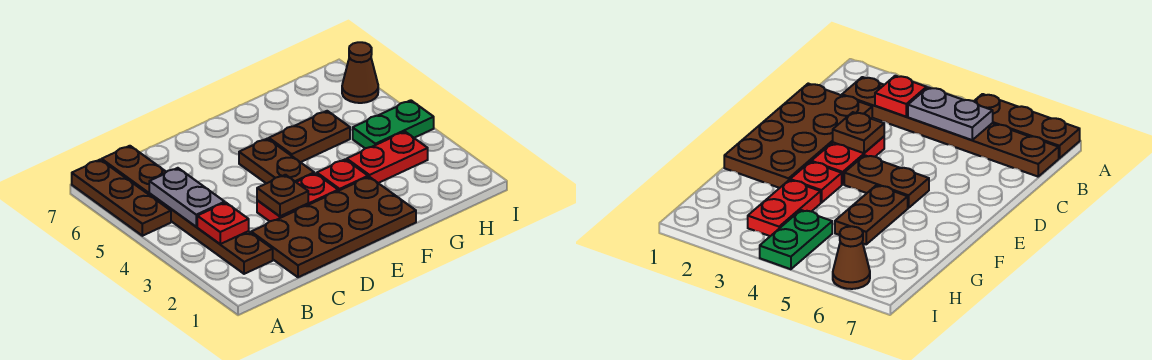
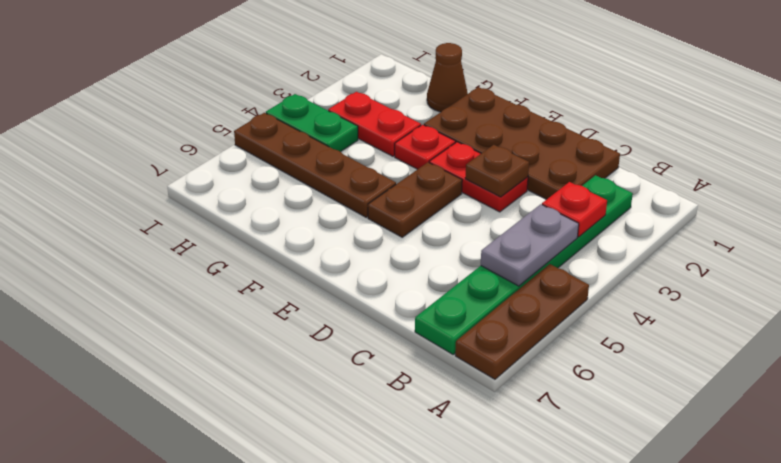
brown plate B2:B7 level 1 -> green plate B2:B7 level 1
brown plate F5:G5 level 1 -> brown plate F5:I5 level 1
brown cone I6 level 1 -> brown cone G1 level 1

